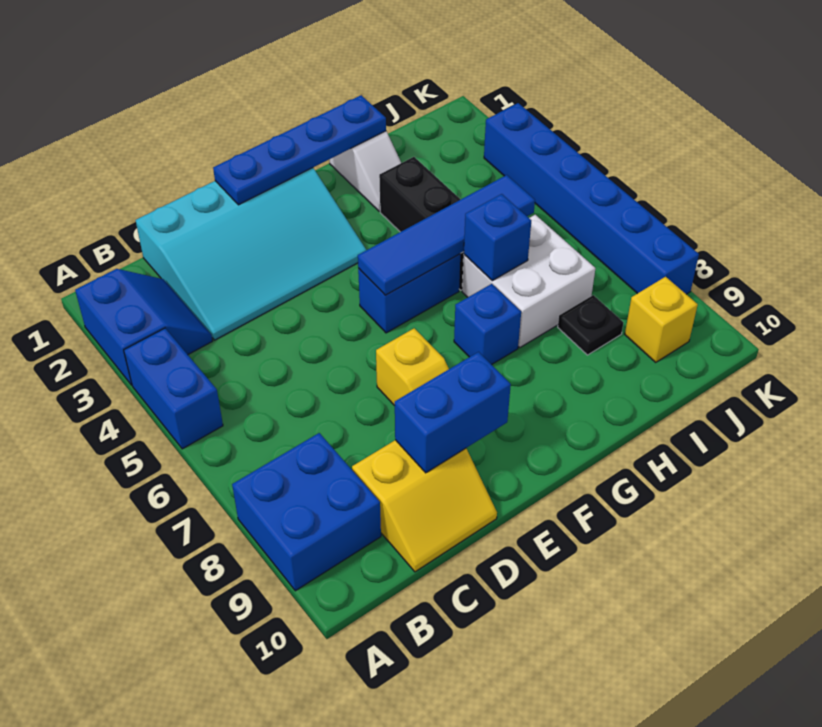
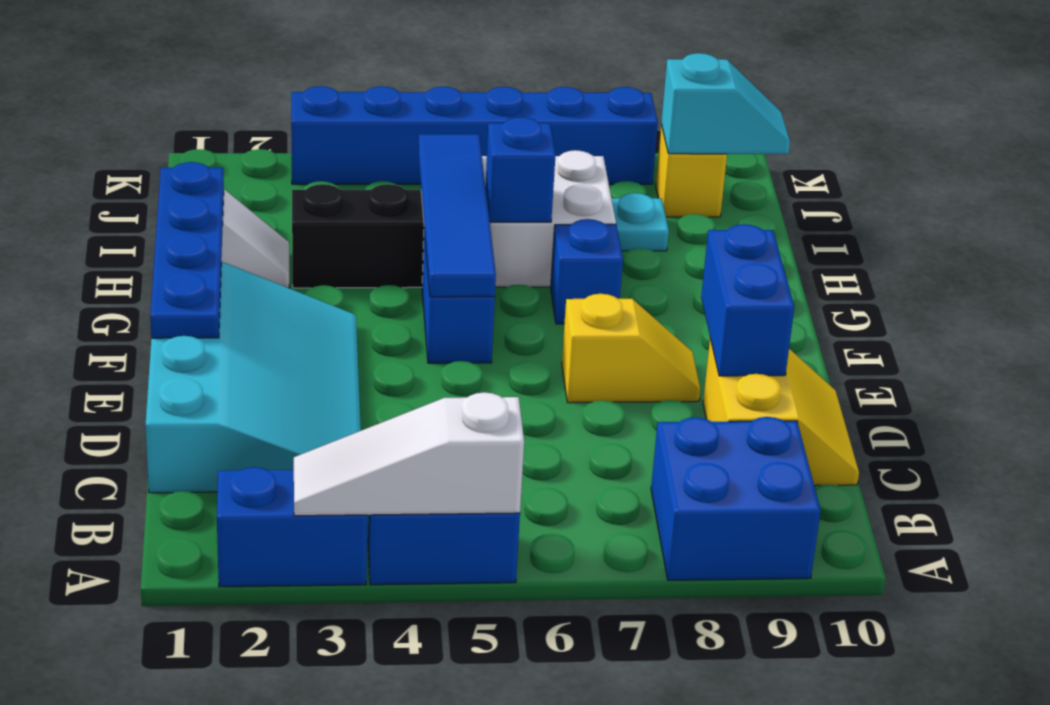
none -> white slope A3:A5 level 2 top 5
black plate I8 level 1 -> cyan plate I8 level 1
none -> cyan slope J9:J10 level 2 top 9

